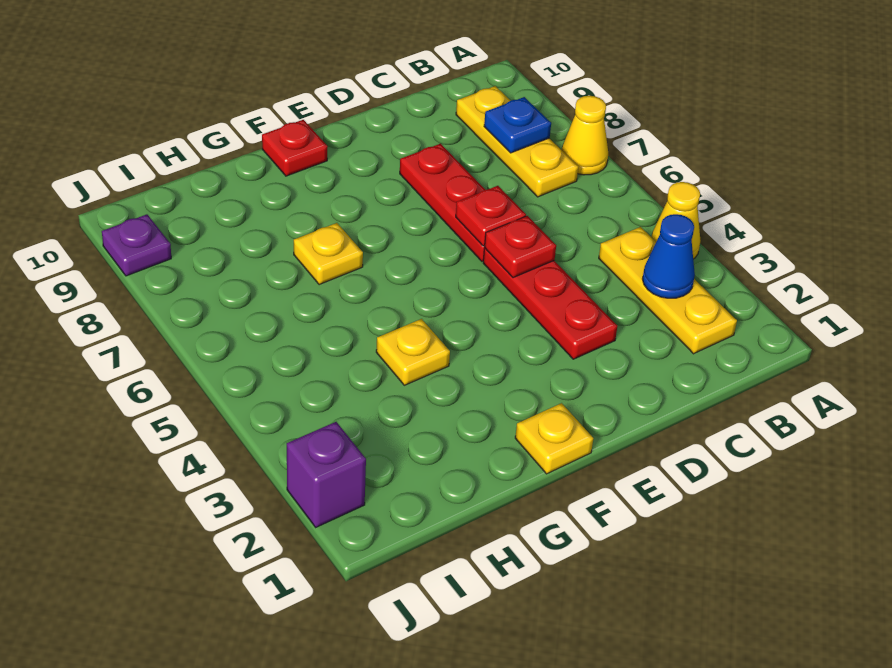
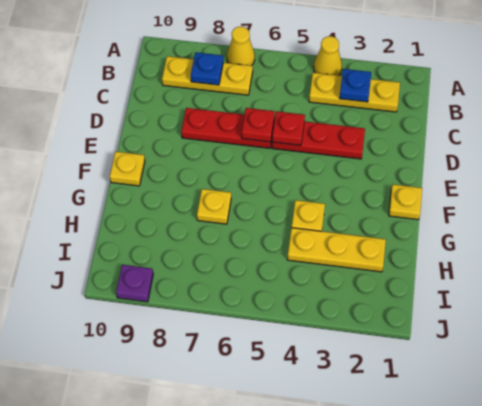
blue cone B3 level 2 -> blue plate B3 level 2
red plate F10 level 1 -> yellow plate F10 level 1
none -> yellow plate H2:H4 level 1
purple brick J2 level 1 -> none

